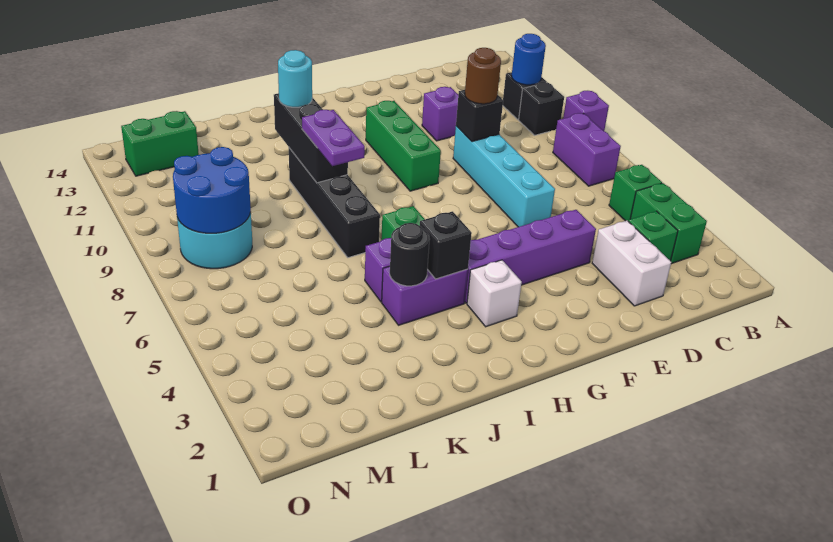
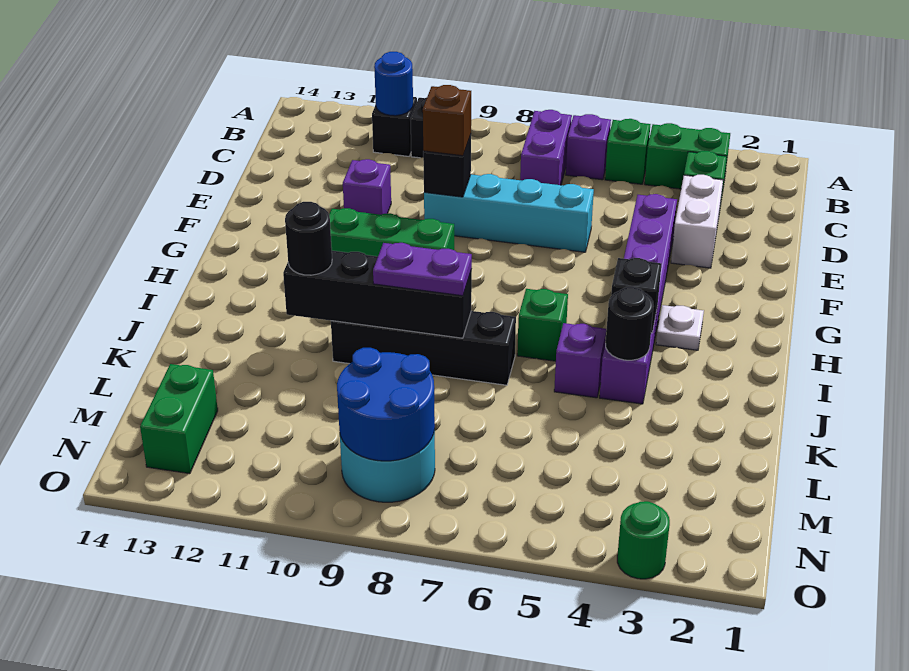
purple brick A9 level 1 -> purple brick B6 level 1
purple brick B7:B8 level 1 -> purple brick B7:C7 level 1
white brick D2:D3 level 1 -> white brick D3:E3 level 1
brown round brick E9 level 3 -> brown brick E9 level 3
white brick H3 level 1 -> white plate H3 level 1
black brick J9:J11 level 2 -> black brick J8:J11 level 2
cyan round brick J11 level 3 -> black round brick J11 level 3
none -> green round brick O3 level 1

